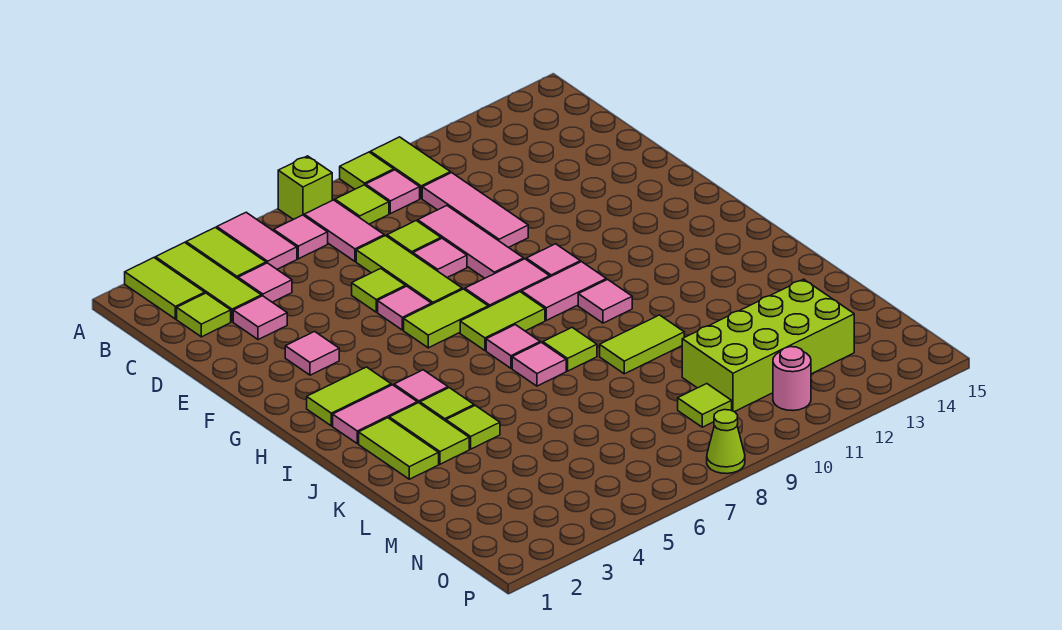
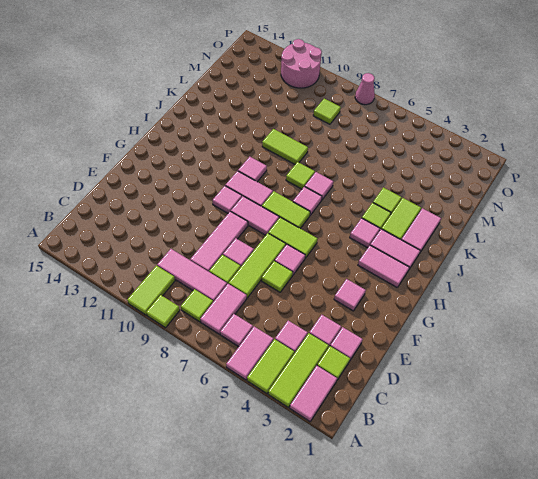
lime tile A2:B2 level 1 -> pink tile A2:B2 level 1
lime brick A7 level 1 -> none
pink tile B9 level 1 -> pink tile D2 level 1
pink tile C10:E10 level 1 -> pink tile C8:C10 level 1
lime tile H2:H3 level 1 -> pink tile H2:H3 level 1
lime tile J2:K2 level 1 -> pink tile J2:K2 level 1
lime brick M10:N13 level 1 -> none
pink round brick O11 level 1 -> pink round brick O11:P12 level 1
lime cone P8 level 1 -> pink cone P8 level 1

